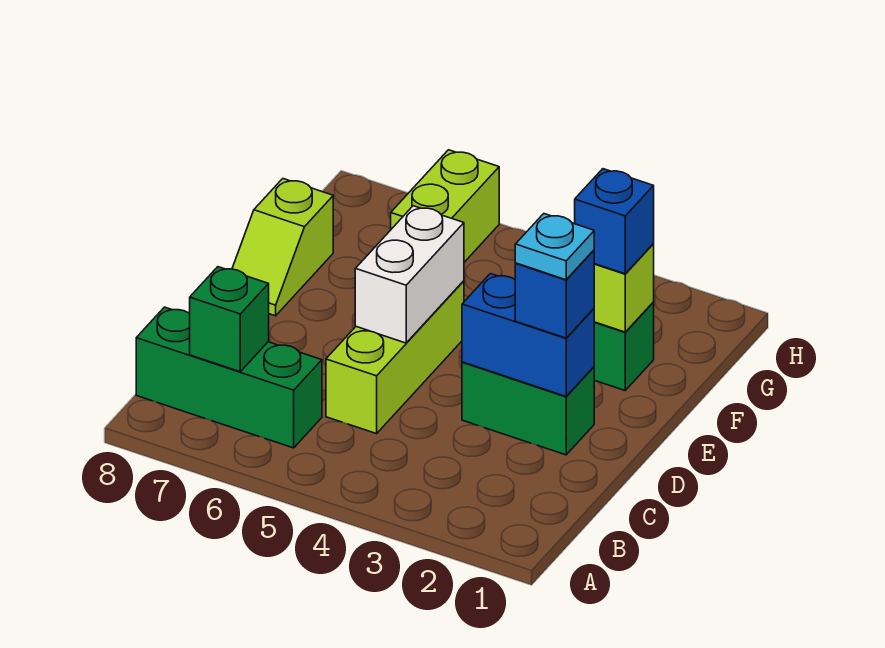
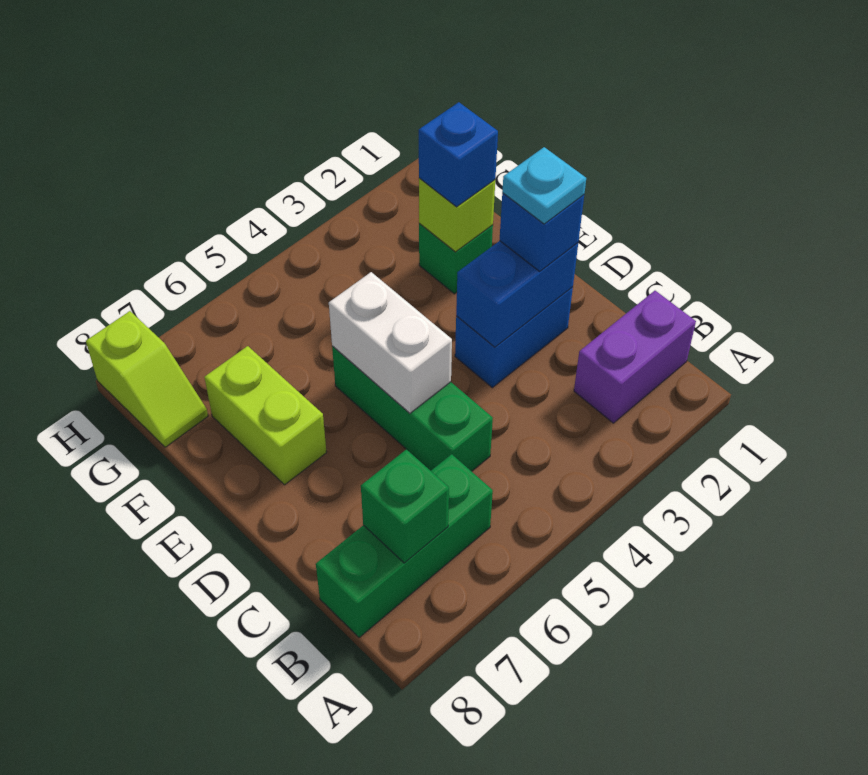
none -> purple brick B1:B2 level 1
lime brick C5:E5 level 1 -> green brick C5:E5 level 1
green brick D2:D3 level 1 -> blue brick D2:D3 level 1
lime slope E8:F8 level 1 top F -> lime slope G8:H8 level 1 top H
lime brick G6:H6 level 1 -> lime brick E7:F7 level 1

